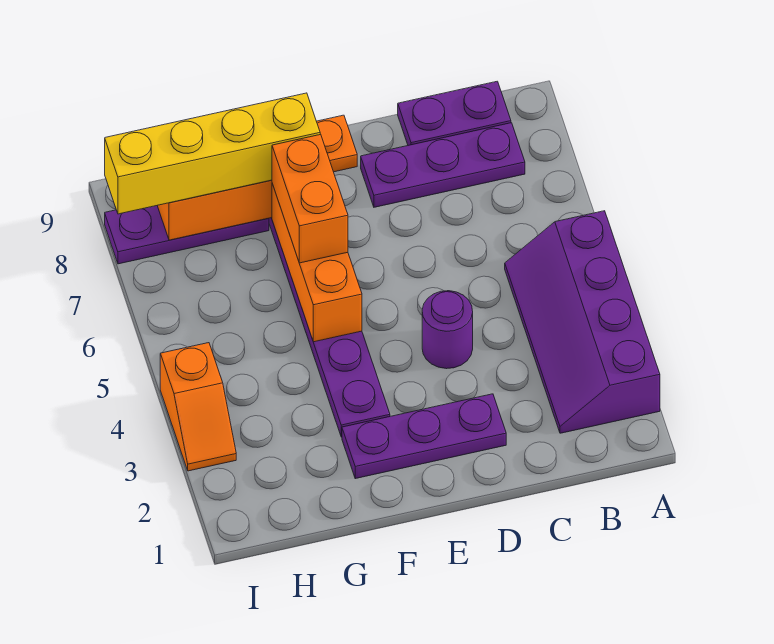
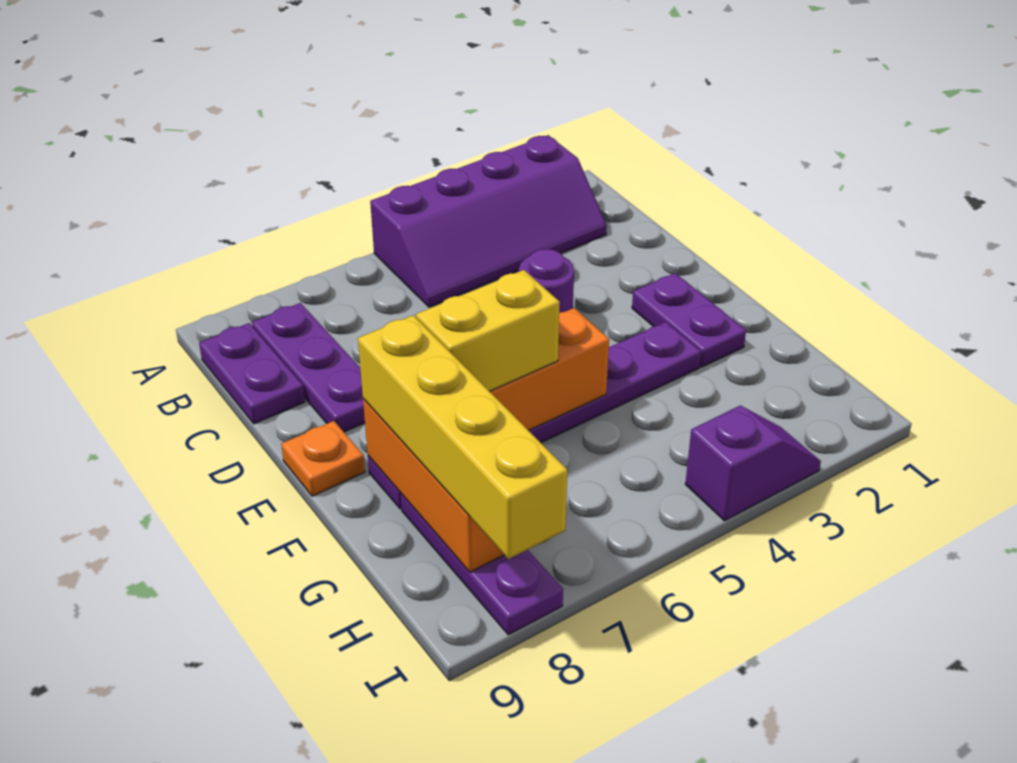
purple plate D2:F2 level 1 -> purple plate E2:F2 level 1
orange brick F6:F7 level 3 -> yellow brick F6:F7 level 3
orange slope I3:I4 level 1 top 4 -> purple slope I3:I4 level 1 top 4

